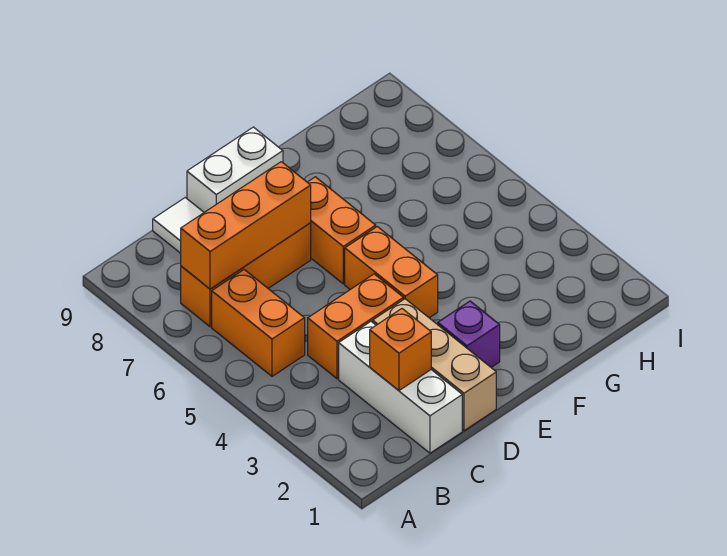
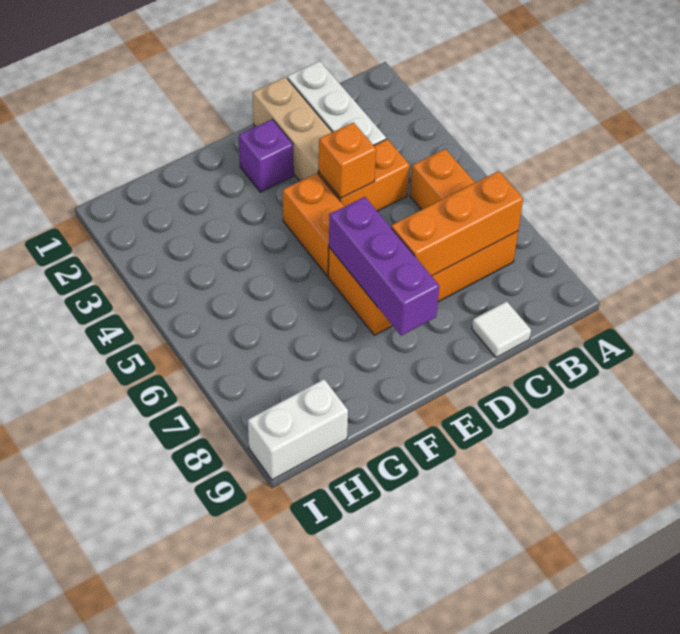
orange brick C2 level 2 -> orange brick D4 level 2
white brick D9:E9 level 1 -> white brick H9:I9 level 1
none -> purple brick E6:E8 level 2

